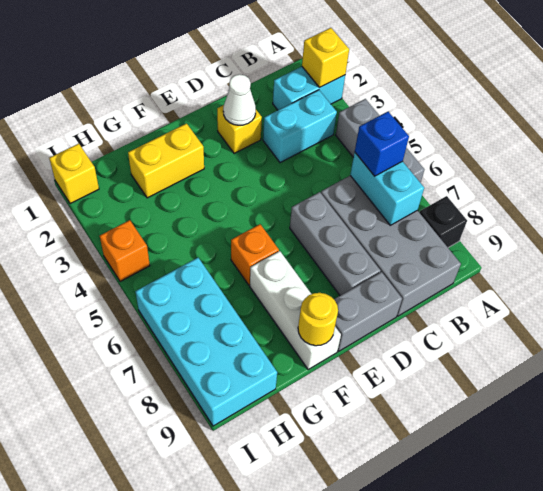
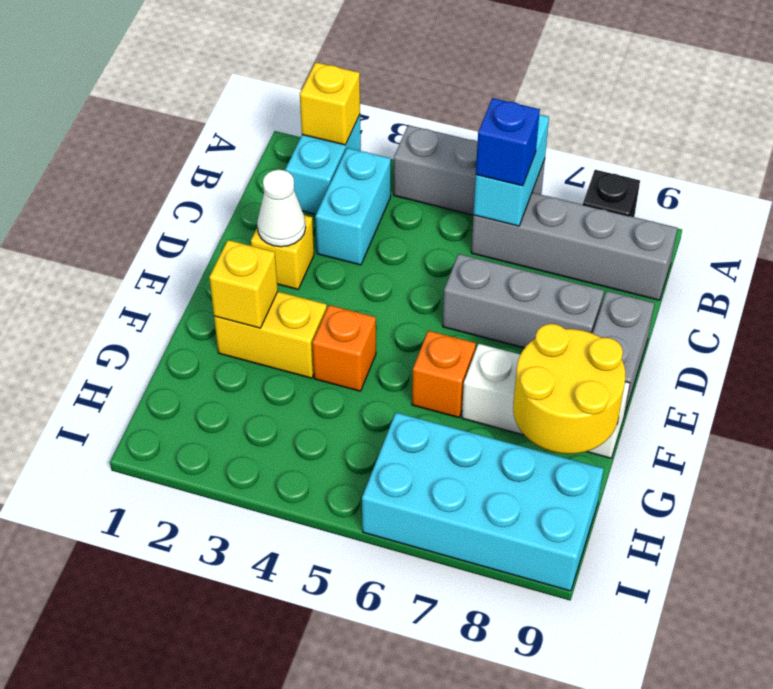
grey brick B6:C9 level 1 -> grey brick B6:B9 level 1
cyan brick B6:B7 level 2 -> cyan brick A6:B6 level 2
yellow brick F2:G2 level 1 -> yellow brick F2:F3 level 1
yellow round brick F9 level 2 -> yellow round brick F8:G9 level 2
yellow brick I1 level 1 -> yellow brick F2 level 2
orange brick I4 level 1 -> orange brick F4 level 1

